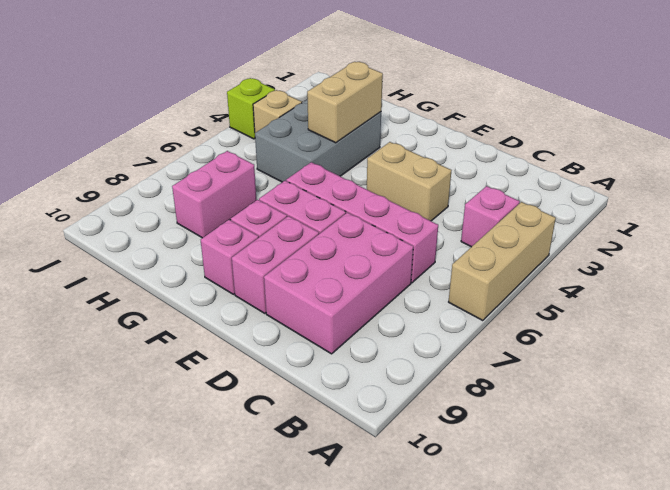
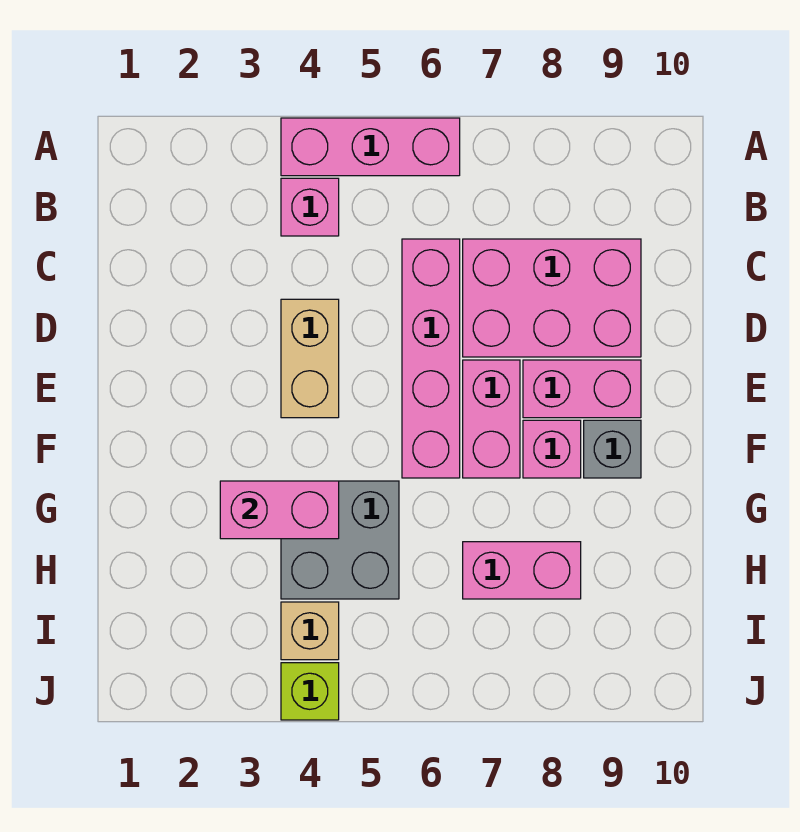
tan brick A4:A6 level 1 -> pink brick A4:A6 level 1
pink brick F9 level 1 -> grey brick F9 level 1
grey brick G3:H5 level 1 -> grey brick G4:H5 level 1
tan brick G3:G4 level 2 -> pink brick G3:G4 level 2

